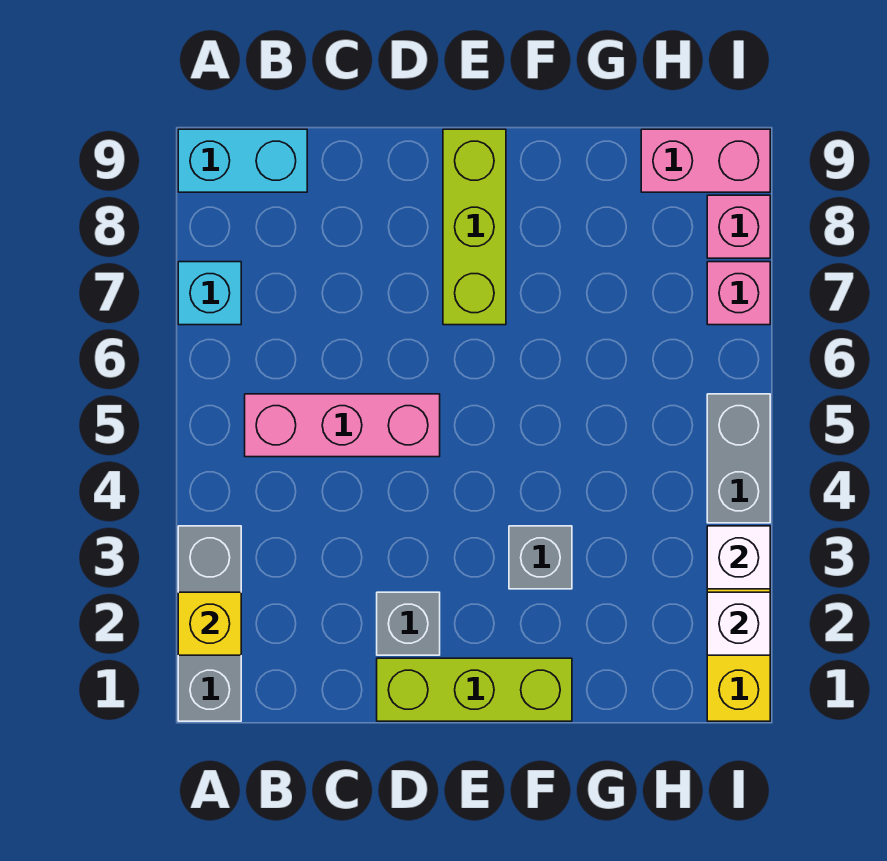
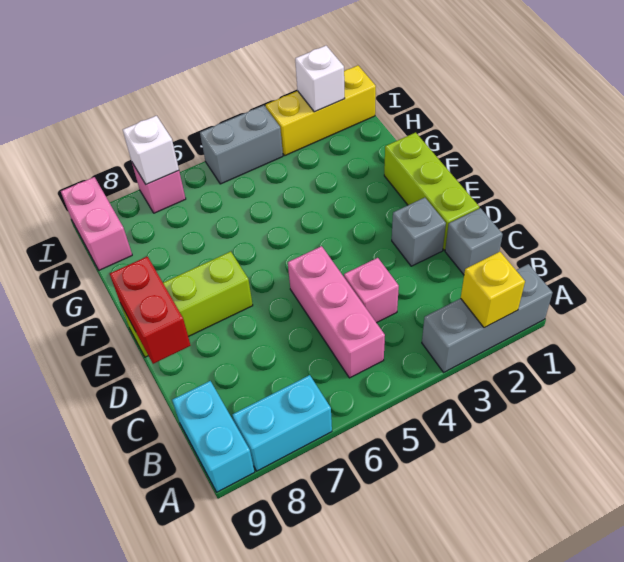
cyan brick A7 level 1 -> cyan brick A7:A8 level 1
none -> red brick D9:E9 level 2
grey brick F3 level 1 -> grey brick C1 level 1
white brick I3 level 2 -> white brick I7 level 2
pink brick I8 level 1 -> pink brick C4 level 1

